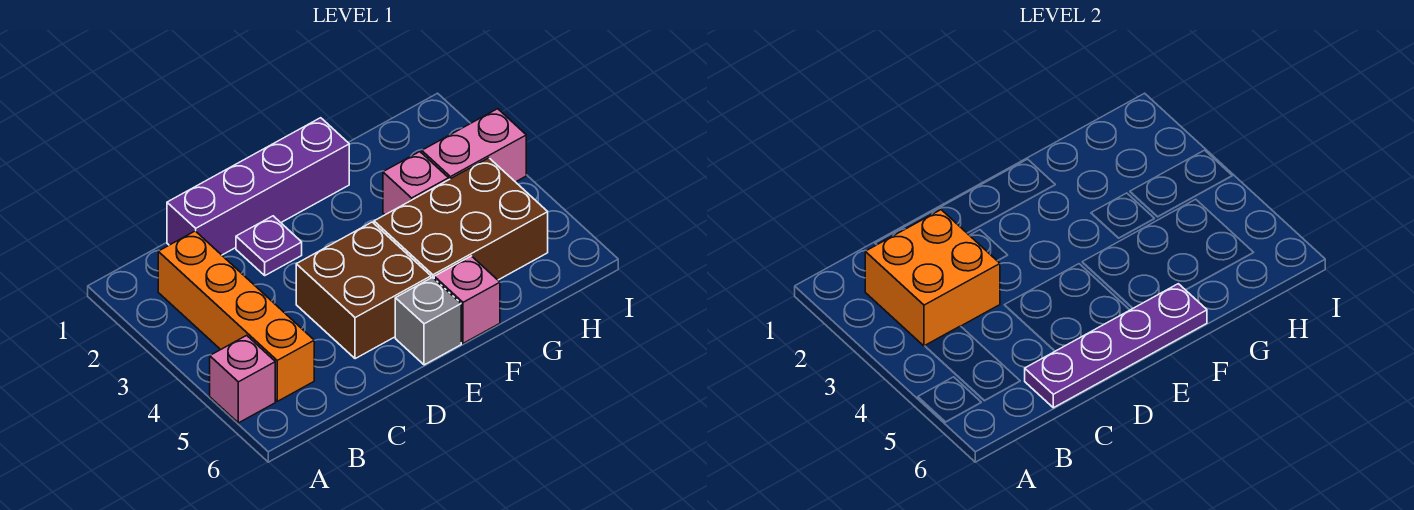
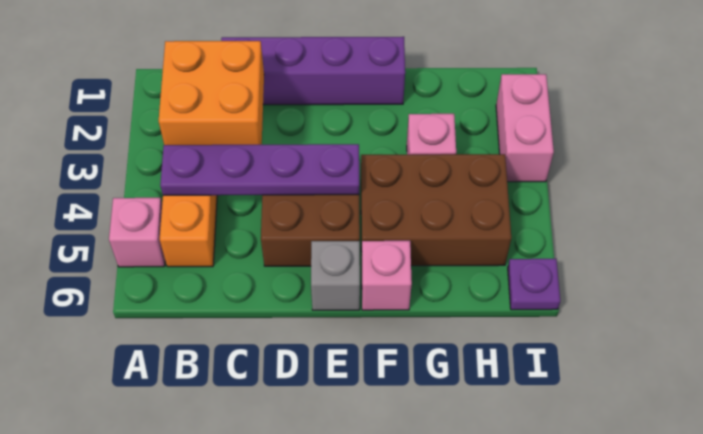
purple plate C6:F6 level 2 -> purple plate B4:E4 level 2
purple plate D2 level 1 -> purple plate I6 level 1
pink brick H3:I3 level 1 -> pink brick I2:I3 level 1

